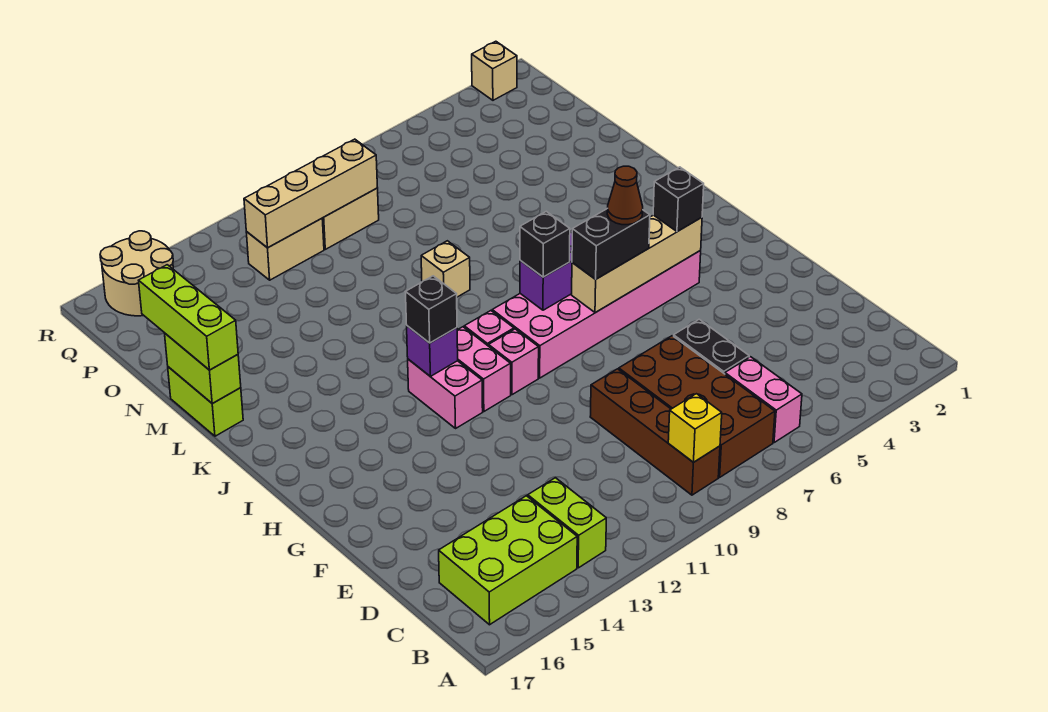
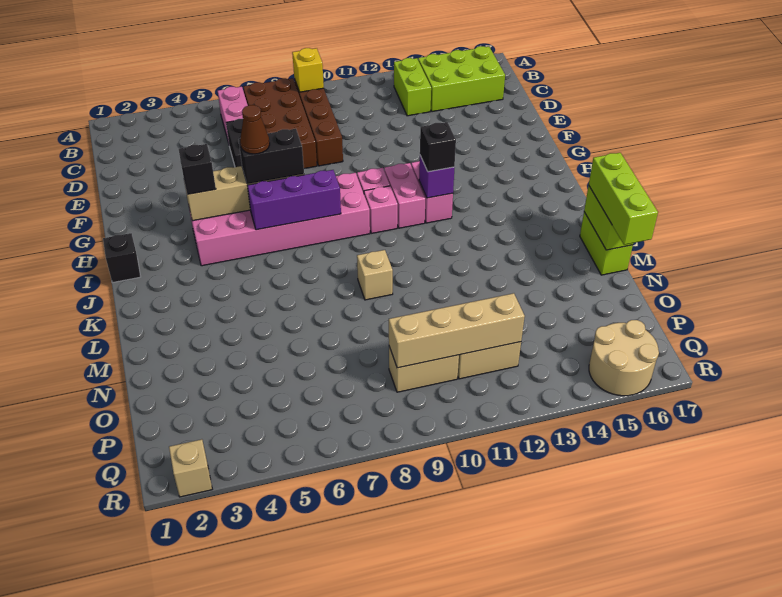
black brick I8 level 3 -> black brick I1 level 1

